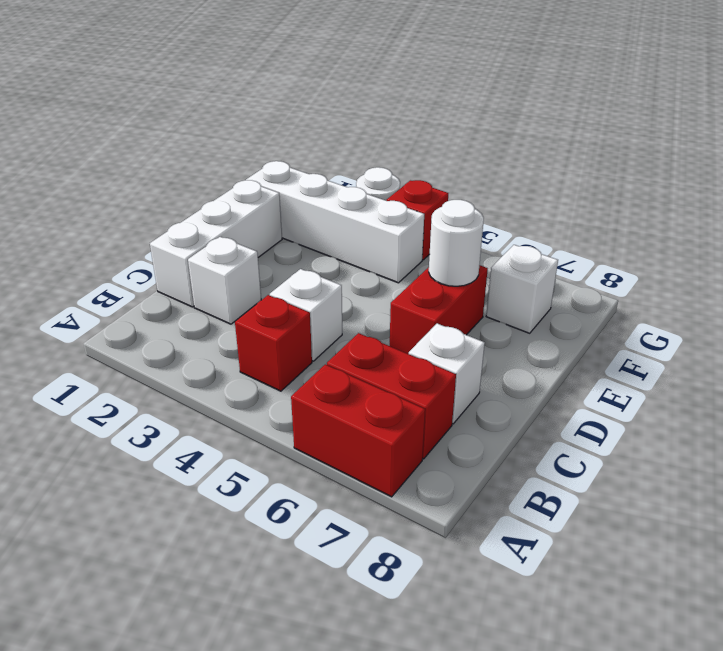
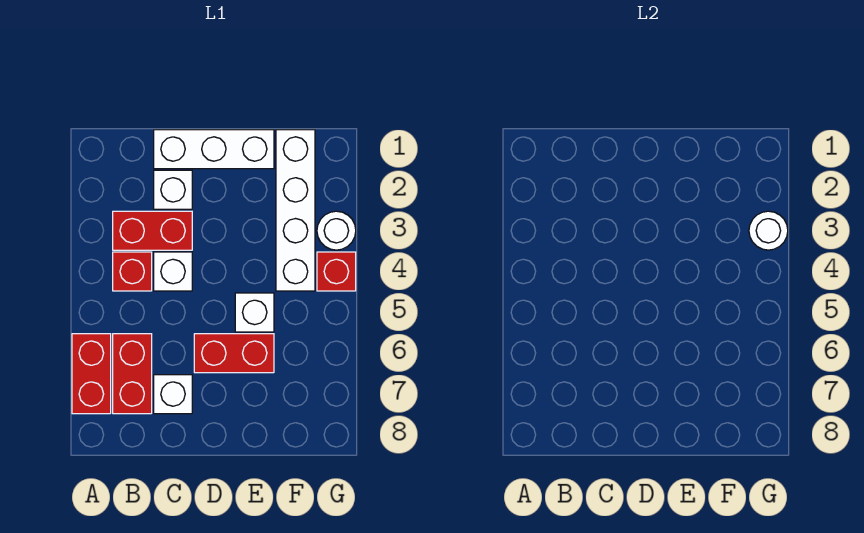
none -> red brick B3:C3 level 1
white round brick E6 level 2 -> white round brick G3 level 2
white brick F7 level 1 -> white brick E5 level 1

